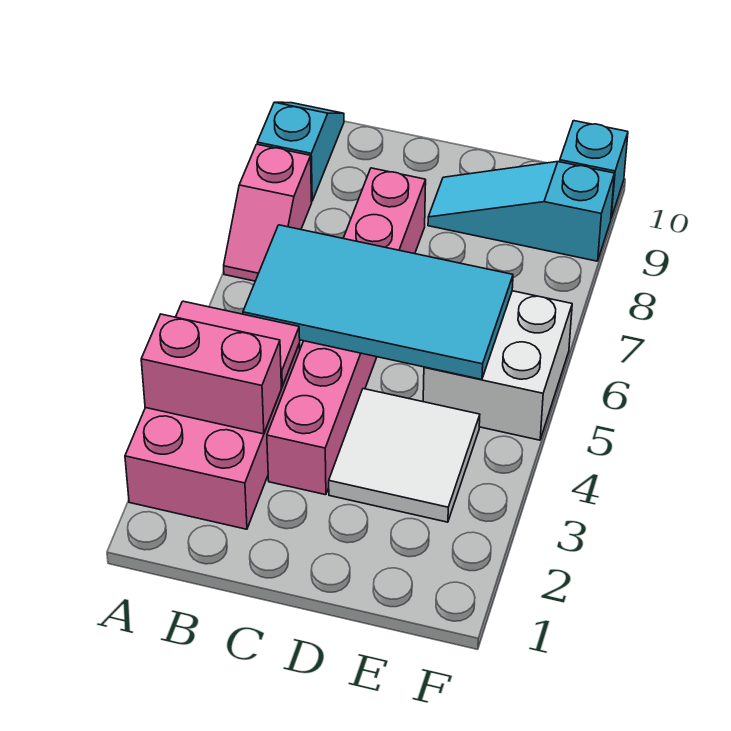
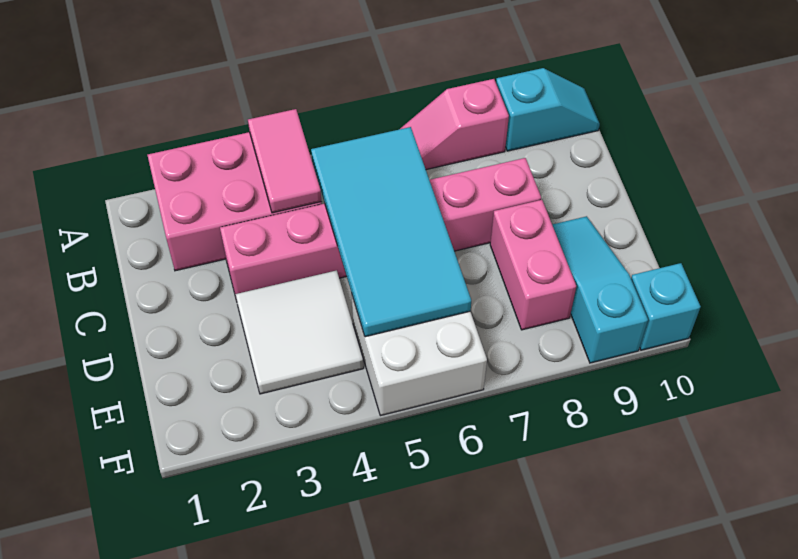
pink brick A3:B3 level 2 -> pink brick D8:E8 level 1

